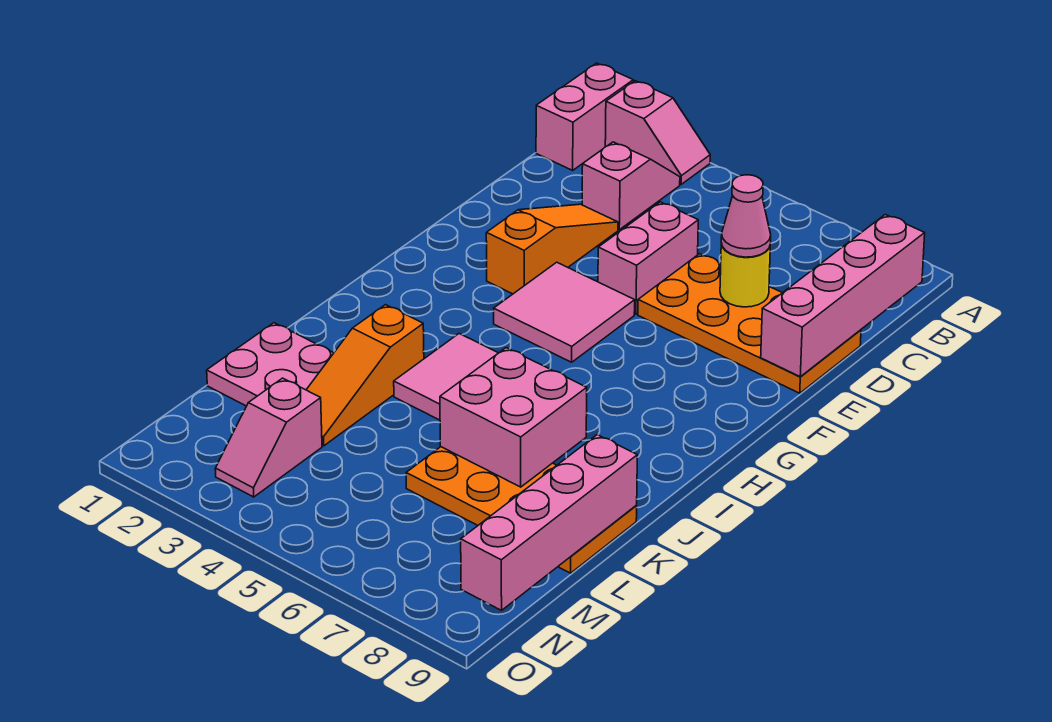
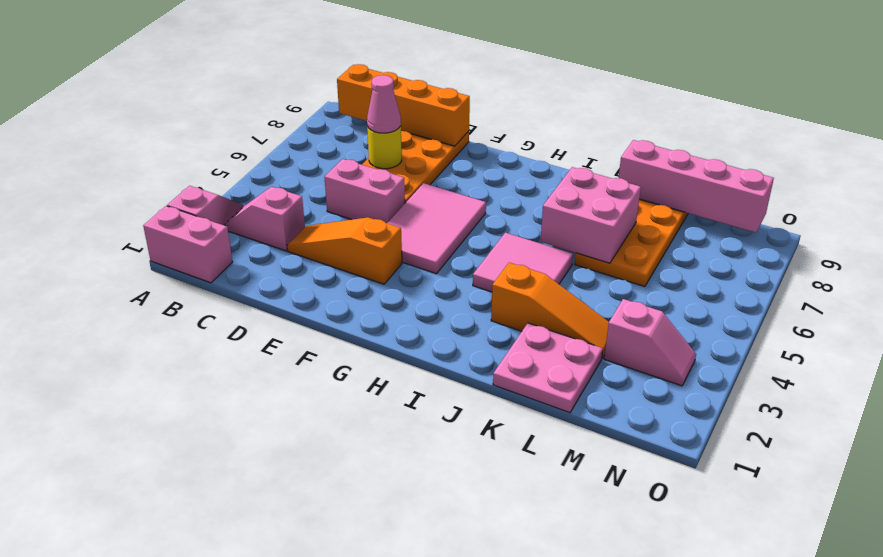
pink brick B9:E9 level 2 -> orange brick B9:E9 level 2
pink tile F4:G5 level 1 -> pink tile F4:G6 level 1

